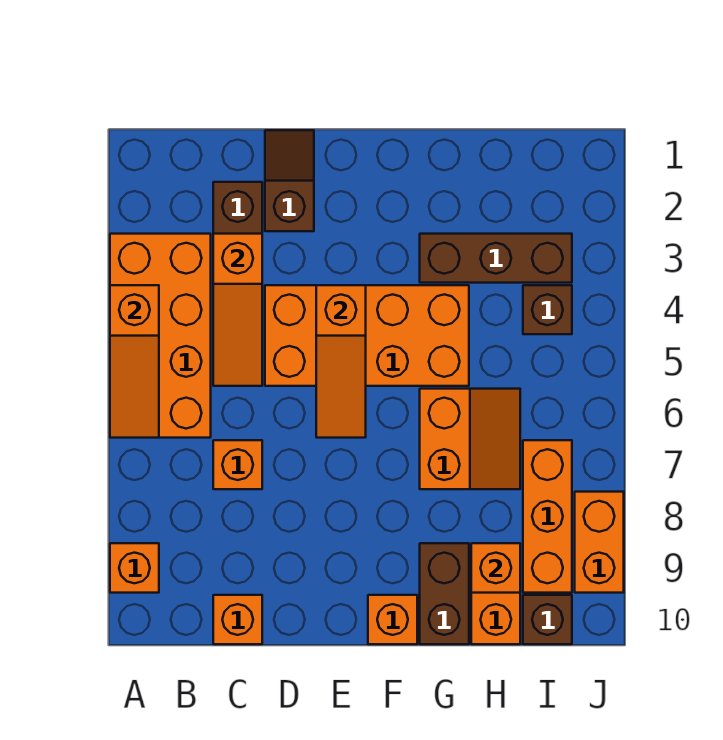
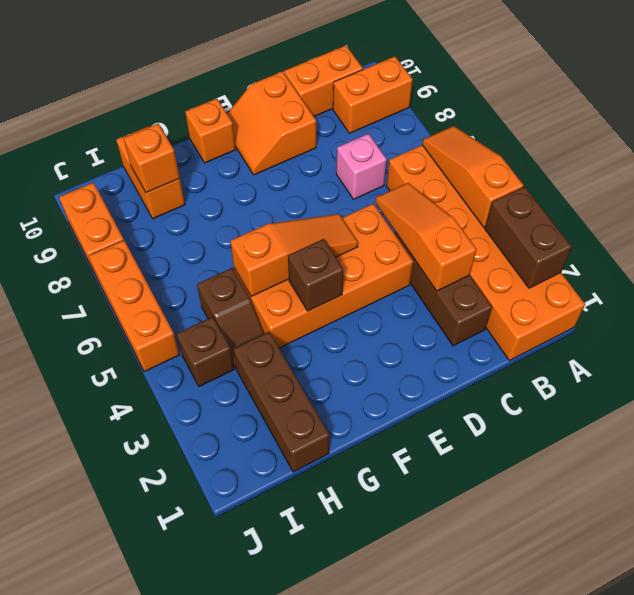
orange brick A3:B6 level 1 -> orange brick A1:B6 level 1
orange brick A9 level 1 -> orange brick A9:B9 level 1
orange brick C7 level 1 -> pink brick C7 level 1
orange brick C10 level 1 -> orange brick B10:C10 level 1
brown slope D1:D2 level 1 top 2 -> brown slope H4:H5 level 1 top 5
orange slope E4:E6 level 2 top 4 -> orange slope E5:G5 level 2 top G
brown brick G3:I3 level 1 -> brown brick H1:H3 level 1
orange slope G6:H7 level 1 top G -> orange slope D9:E10 level 1 top D
brown brick G9:G10 level 1 -> brown brick A2:A3 level 2
orange brick I7:I9 level 1 -> orange brick J5:J7 level 1
brown brick I10 level 1 -> brown brick F4 level 2

